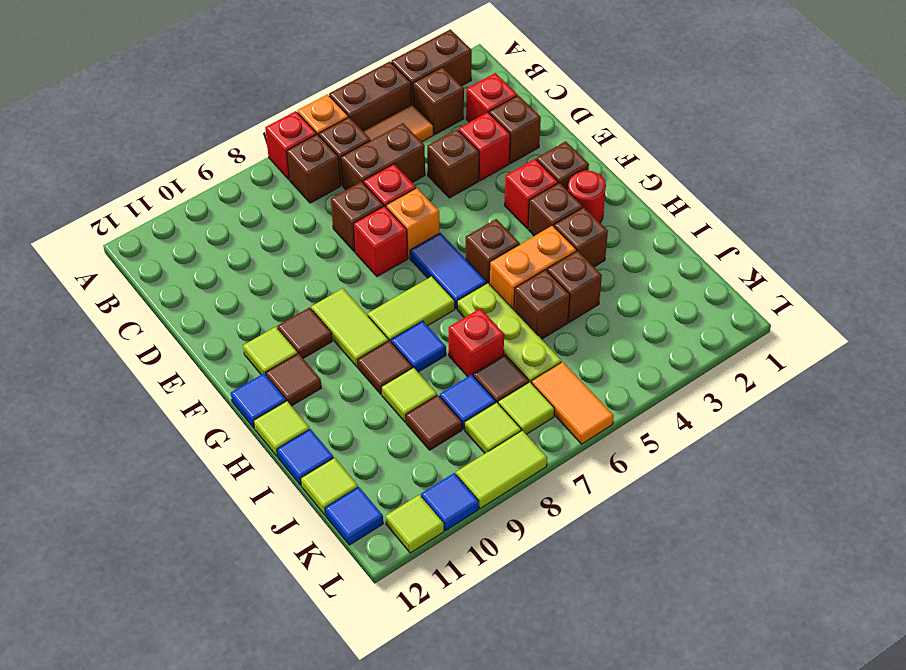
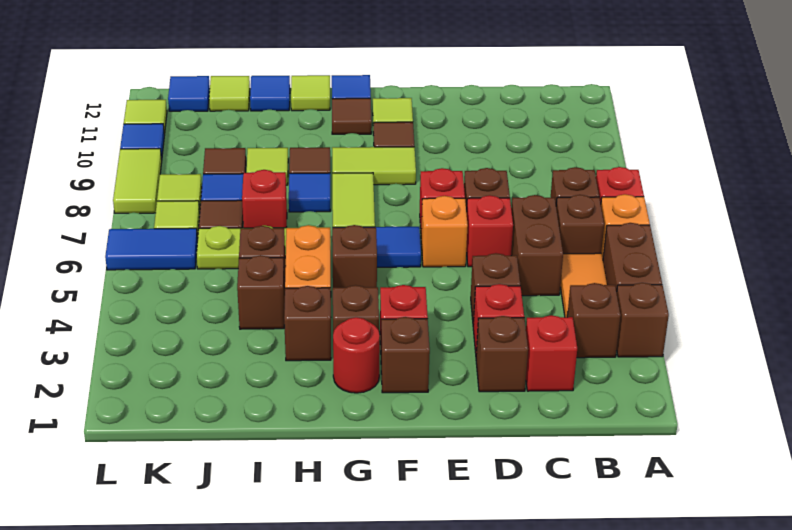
brown brick A2:A3 level 1 -> brown brick A3 level 1
orange tile K6:L6 level 1 -> blue tile K6:L6 level 1

